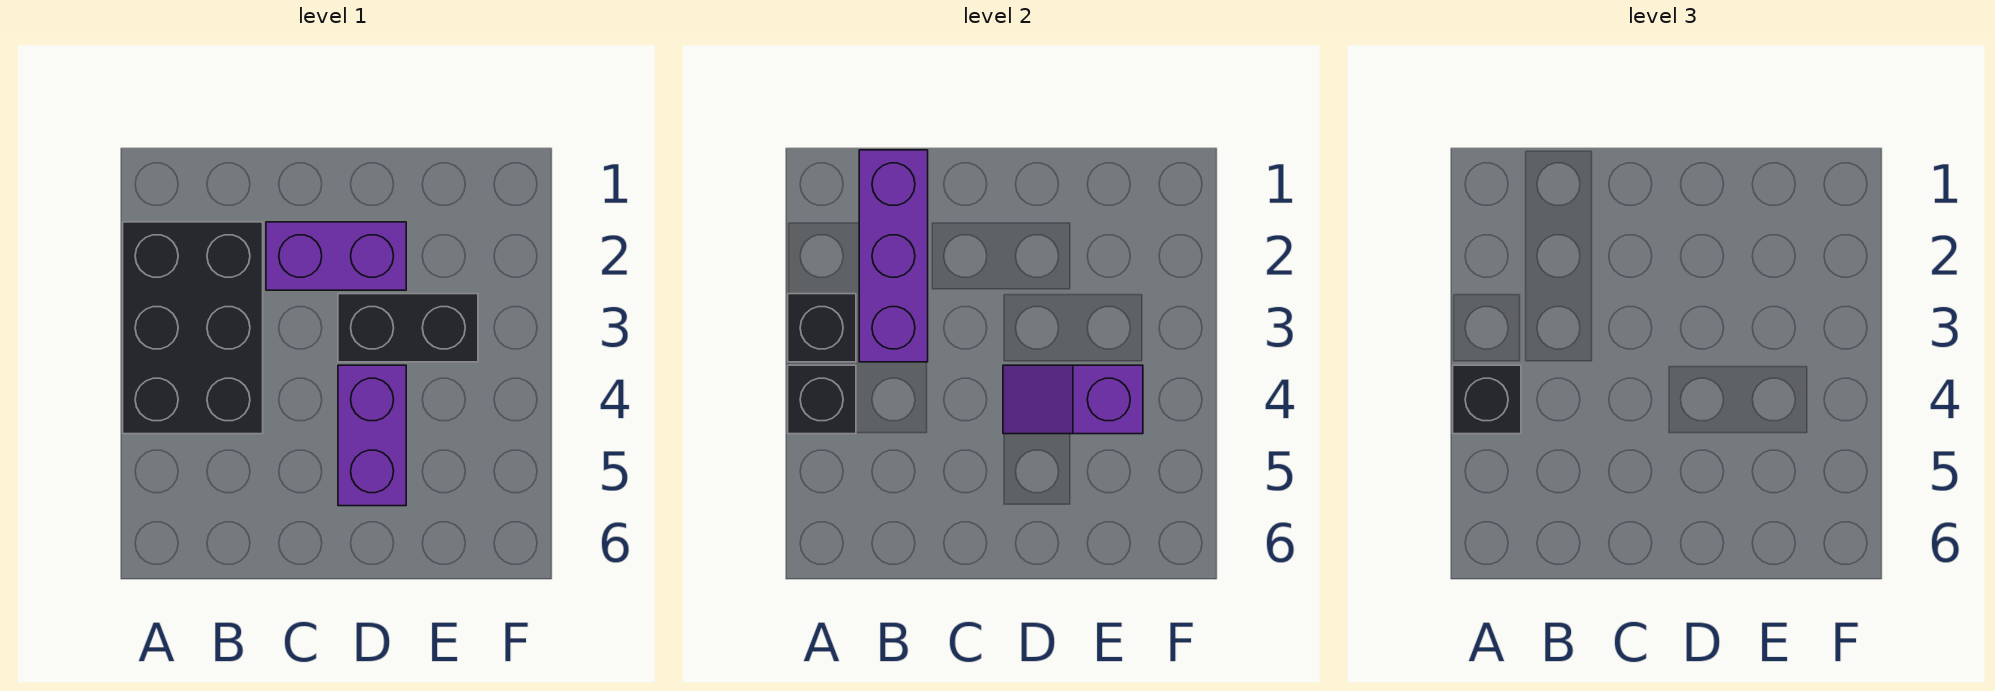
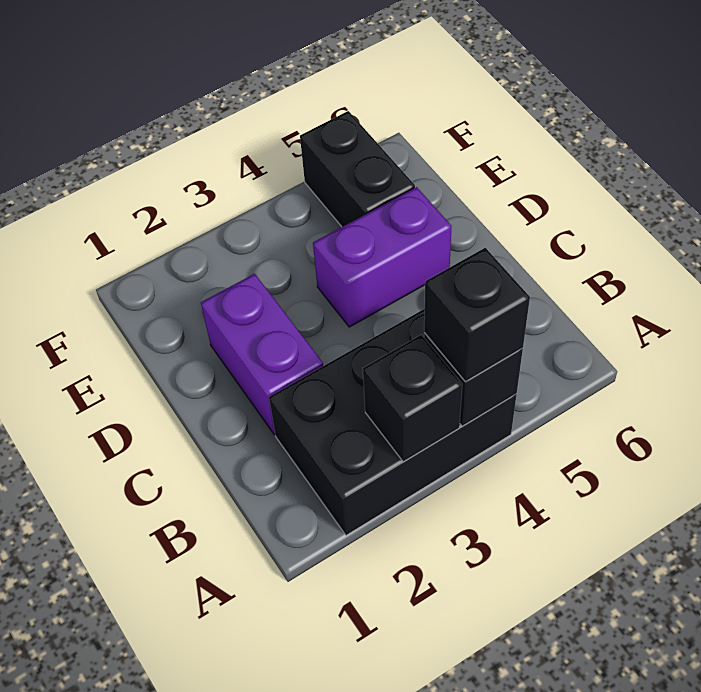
purple brick B1:B3 level 2 -> none
black brick D3:E3 level 1 -> black brick E5:F5 level 1
purple slope D4:E4 level 2 top E -> none

